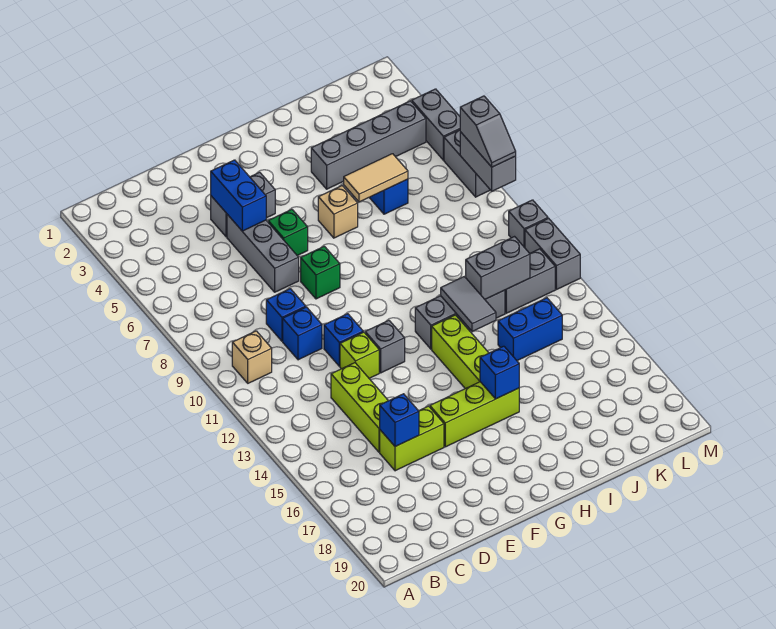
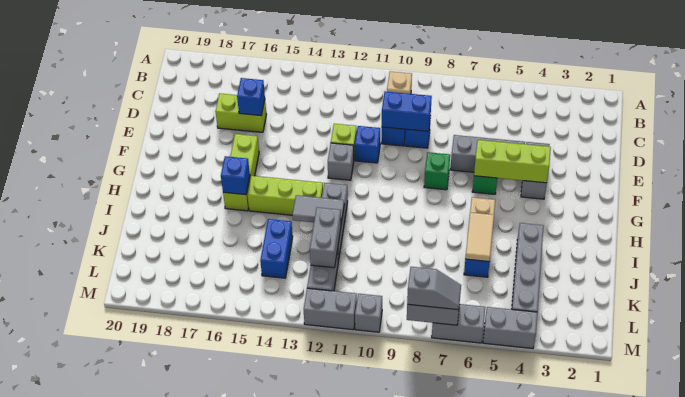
lime brick D13:D15 level 1 -> lime brick F4:F6 level 2
lime brick D16:E16 level 1 -> lime brick D16:D17 level 1
blue brick E4:E5 level 2 -> blue brick D9:D10 level 2
grey slope M7:M8 level 3 top 7 -> grey slope M7:M8 level 3 top 8

